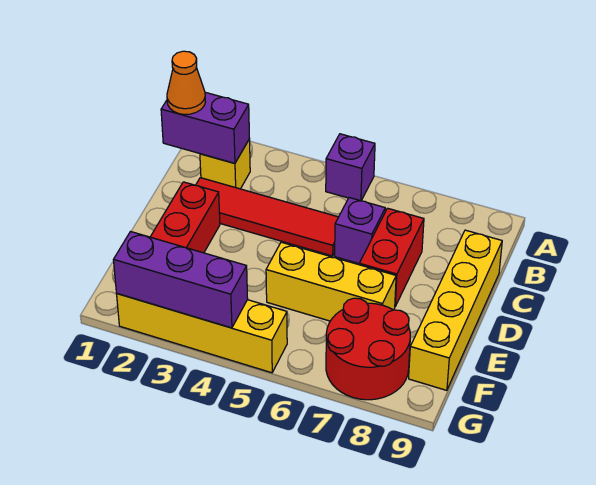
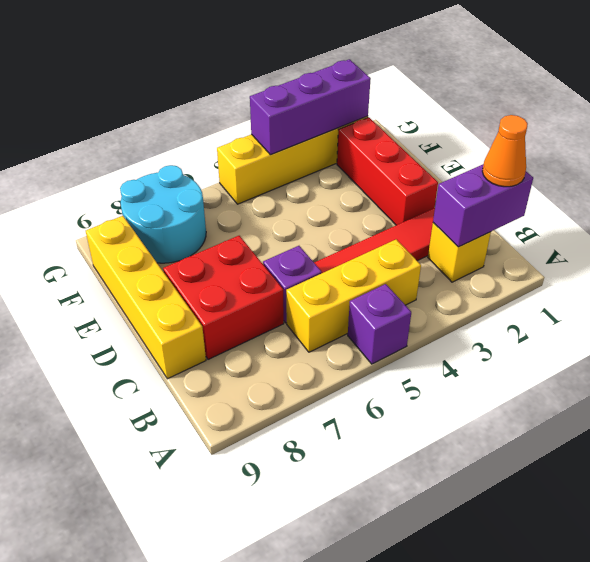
red brick C7:D7 level 1 -> red brick C7:D8 level 1
yellow brick E5:E7 level 1 -> yellow brick B4:B6 level 1
red round brick F7:G8 level 1 -> cyan round brick F7:G8 level 1

